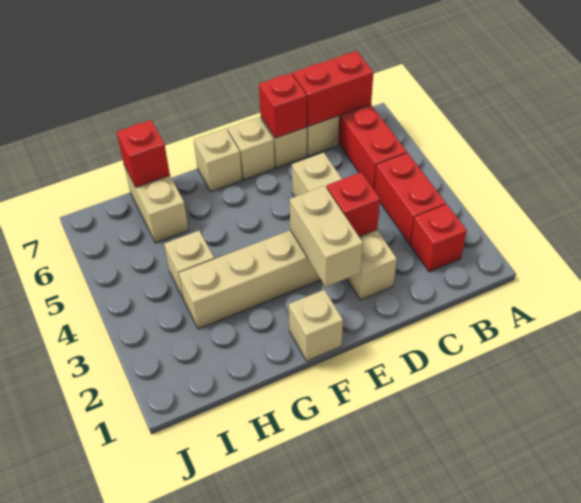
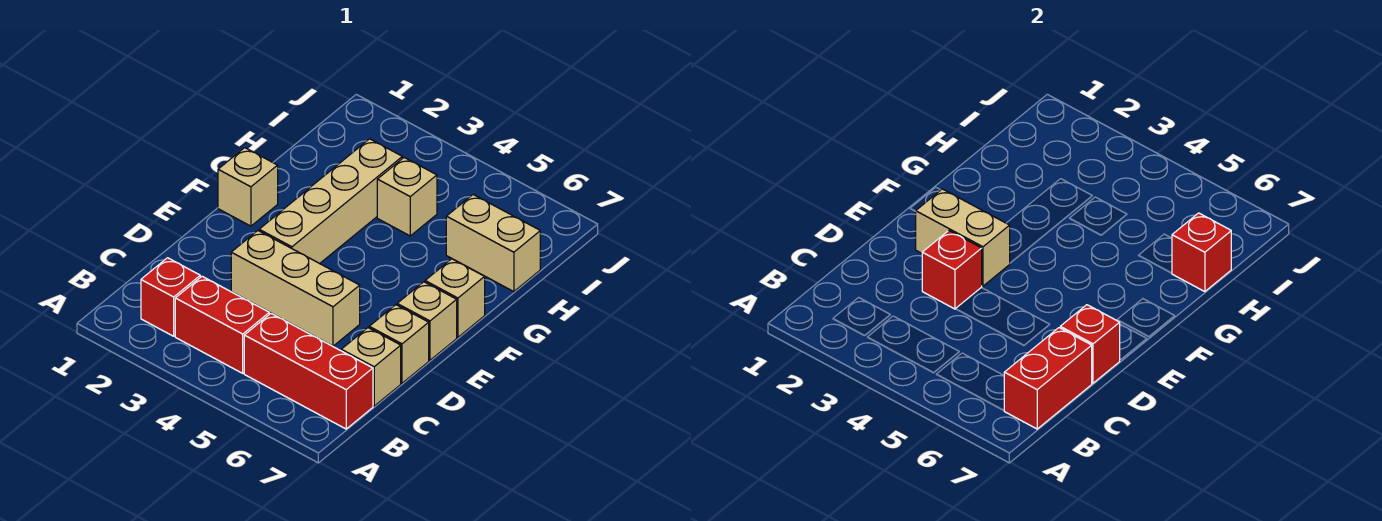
tan brick D2:D5 level 1 -> tan brick D3:D5 level 1

